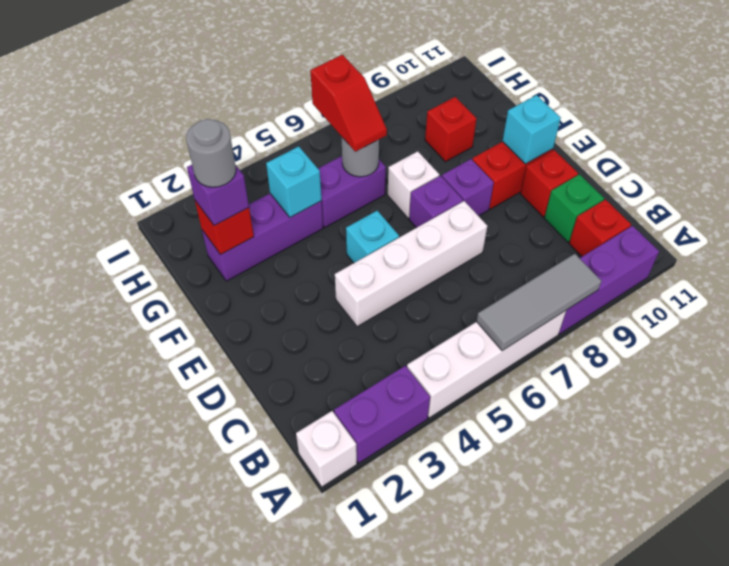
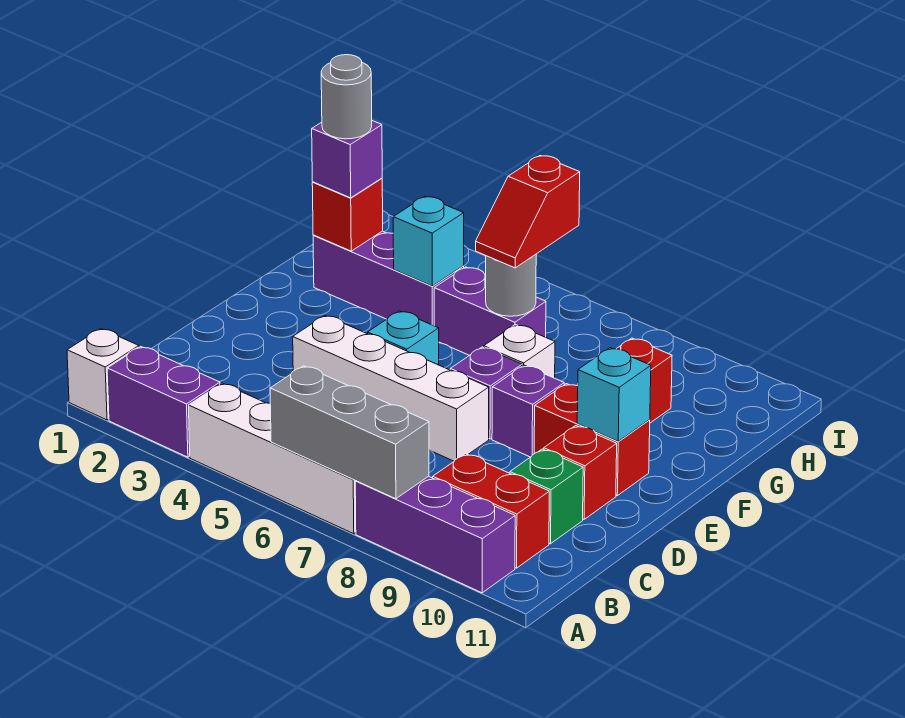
grey tile A6:A8 level 2 -> grey brick A6:A8 level 2
red brick B10 level 1 -> red brick B9:B10 level 1

